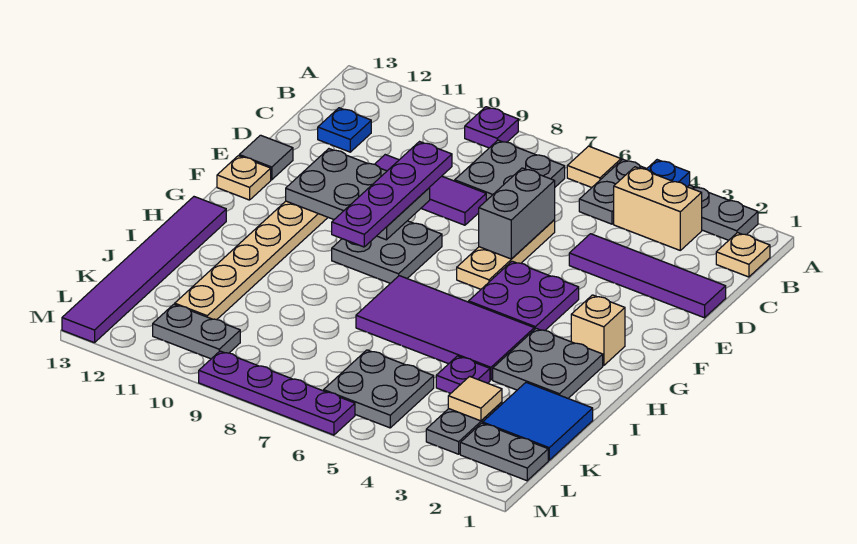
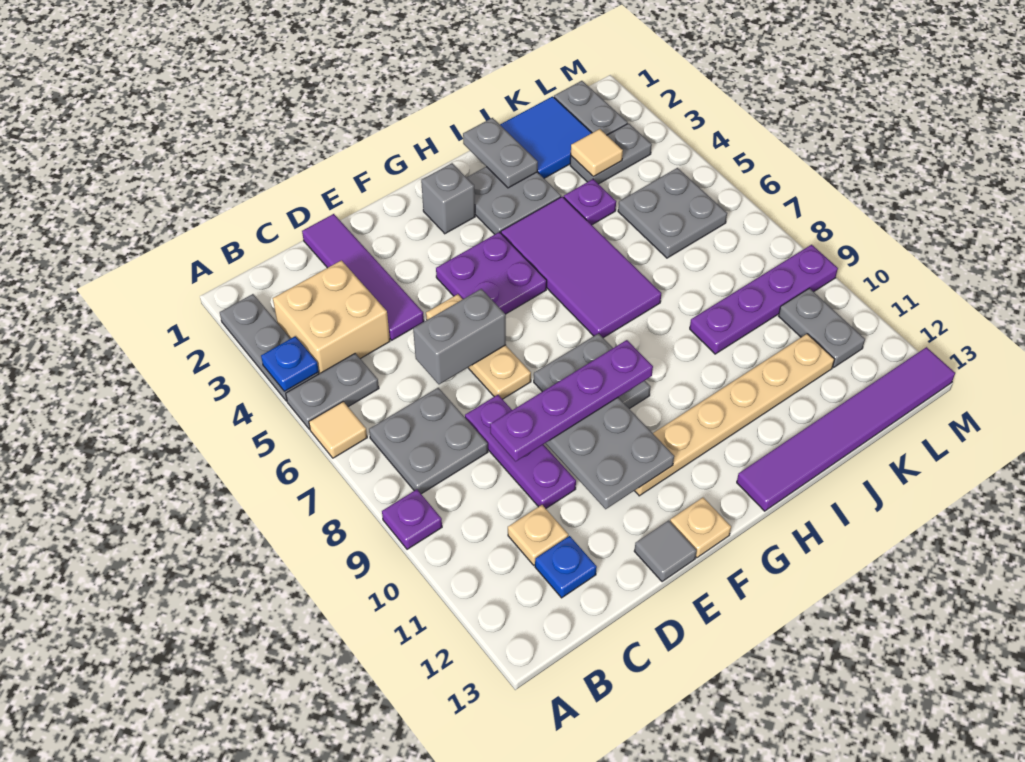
tan plate B1 level 1 -> tan plate C11 level 1
tan brick B3:B4 level 1 -> tan brick B3:C4 level 1
tan plate D6:F6 level 1 -> tan plate E5:E7 level 1
purple tile D8:D10 level 1 -> purple plate D8:D10 level 1
tan brick G2 level 1 -> grey brick G2 level 1
none -> grey plate I1:I2 level 2
purple plate M6:M9 level 1 -> purple plate J9:M9 level 1

